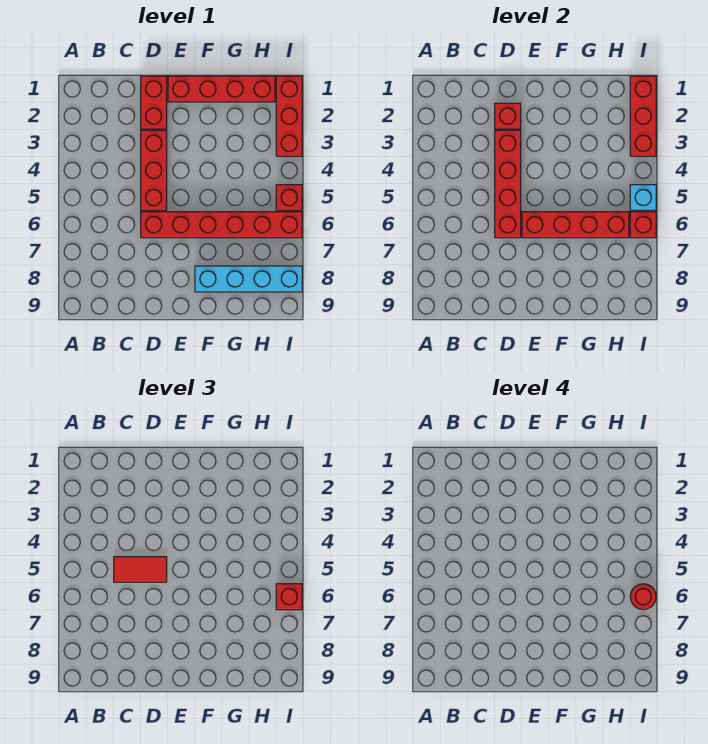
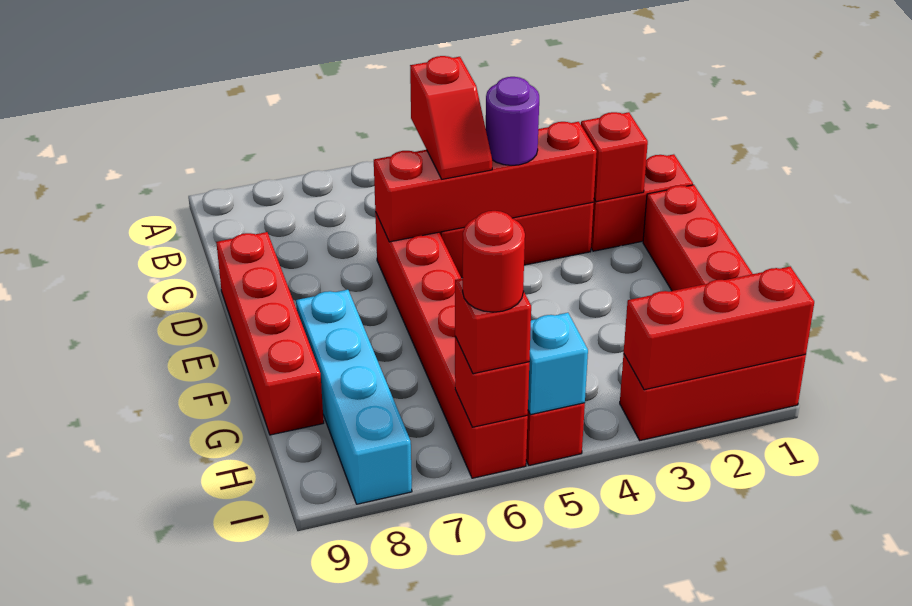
red tile C5:D5 level 3 -> red slope C5:D5 level 3 top C
none -> purple round brick D4 level 3
red brick E6:H6 level 2 -> red brick D9:G9 level 1

